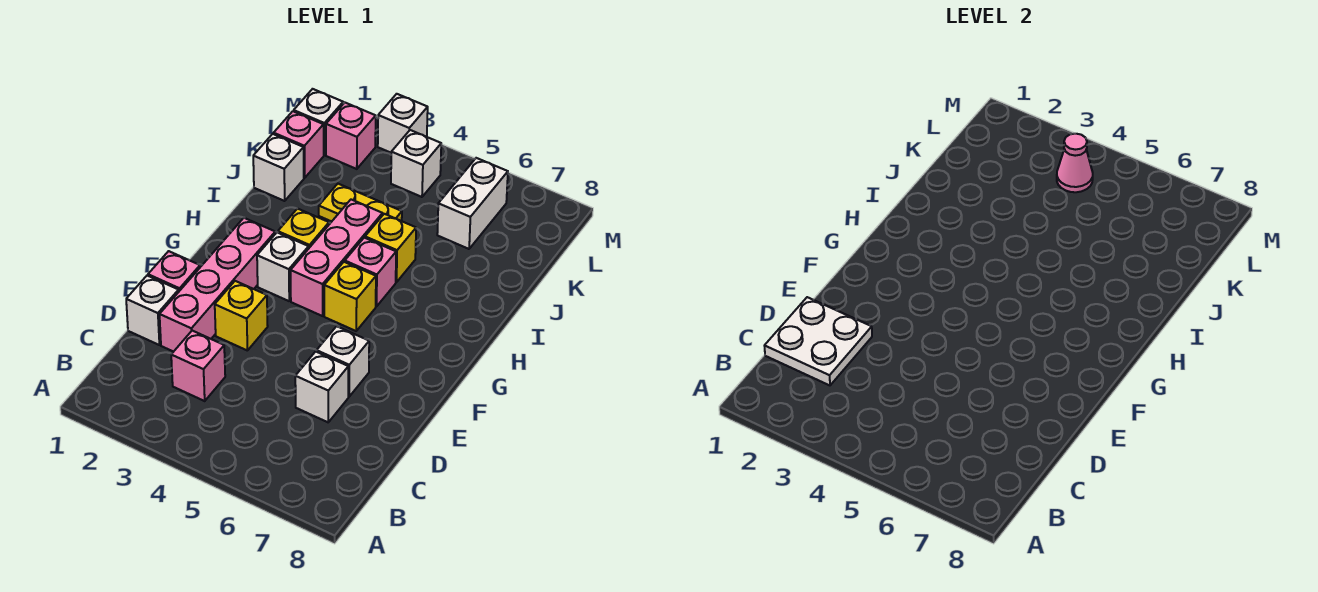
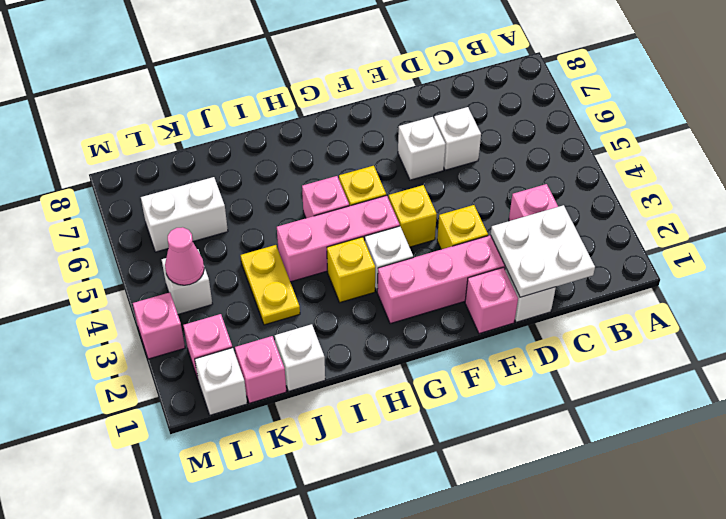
yellow brick I5 level 1 -> yellow brick F4 level 1
white brick M3 level 1 -> pink brick M3 level 1

